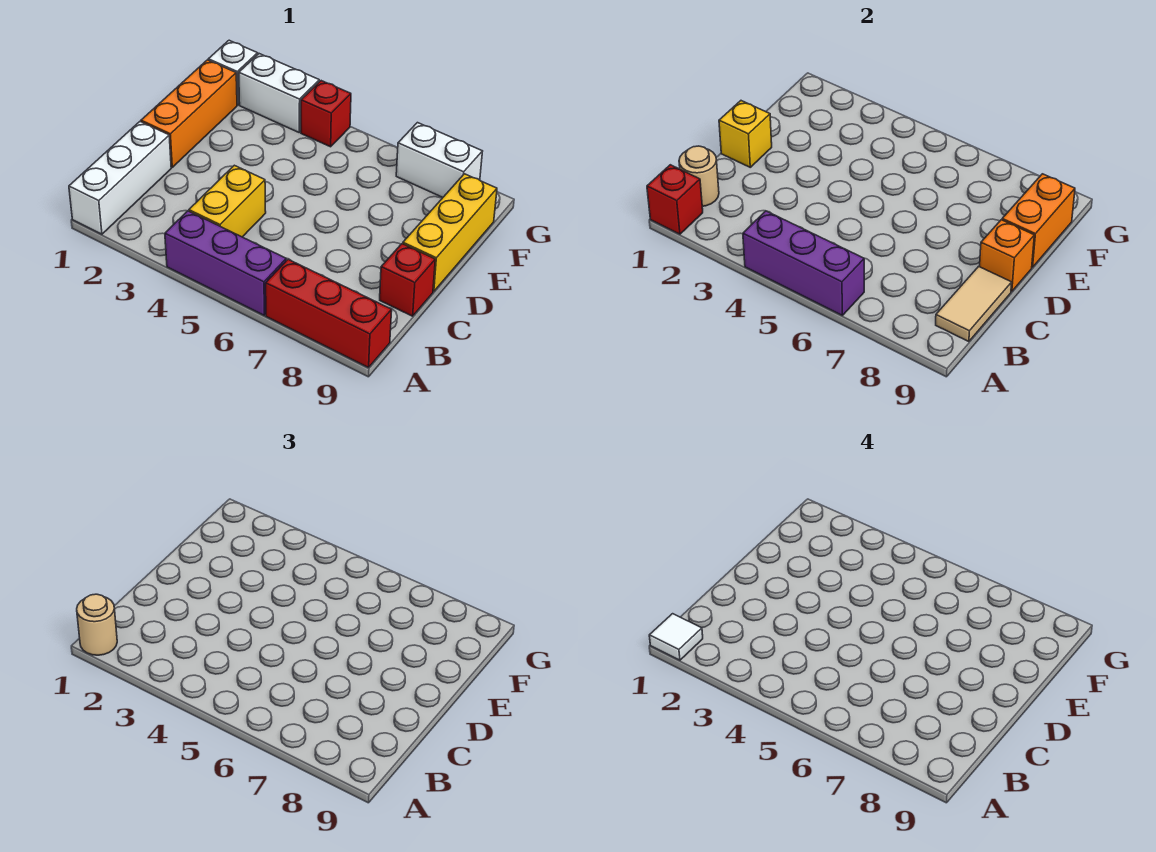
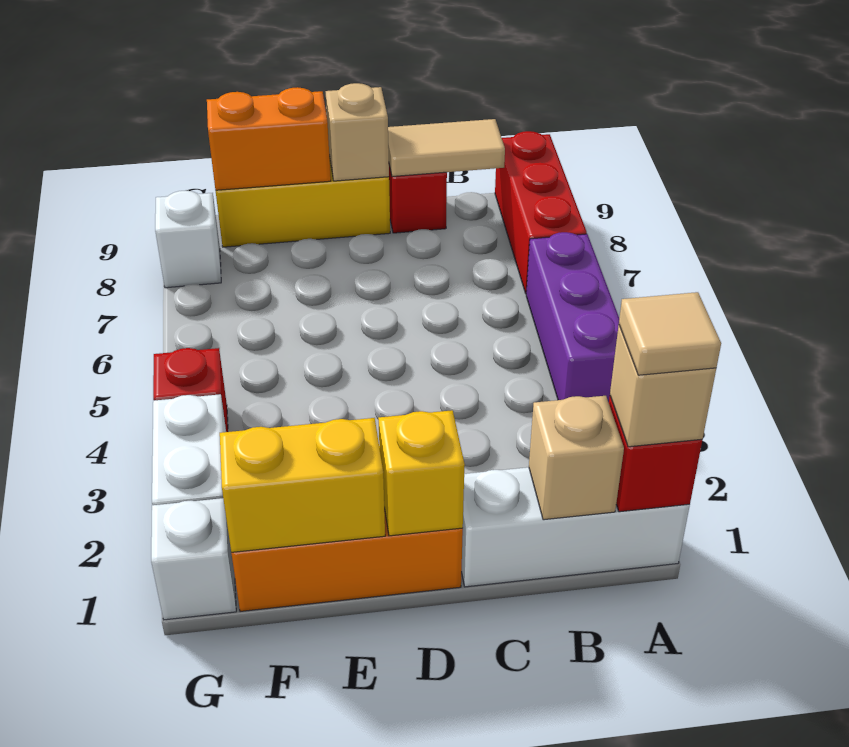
tan round brick A1 level 3 -> tan brick A1 level 3
white tile A1 level 4 -> tan tile A1 level 4
purple brick A4:A6 level 2 -> none
tan round brick B1 level 2 -> tan brick B1 level 2
yellow brick B4:C4 level 1 -> yellow brick E1:F1 level 2
orange brick D9 level 2 -> tan brick D9 level 2
white brick G7:G8 level 1 -> white brick G8 level 1

